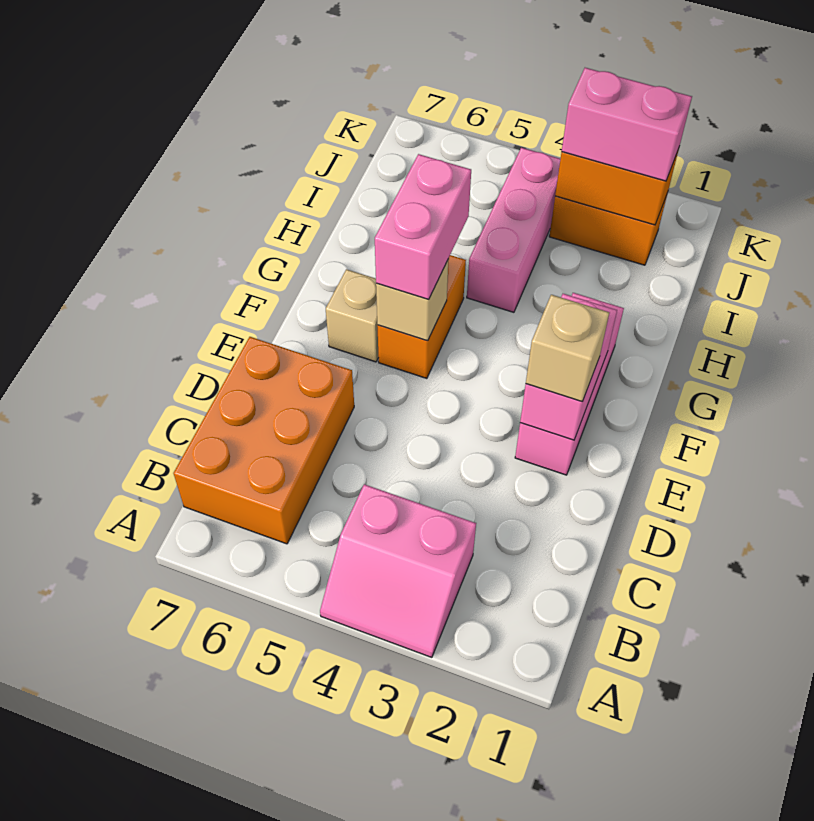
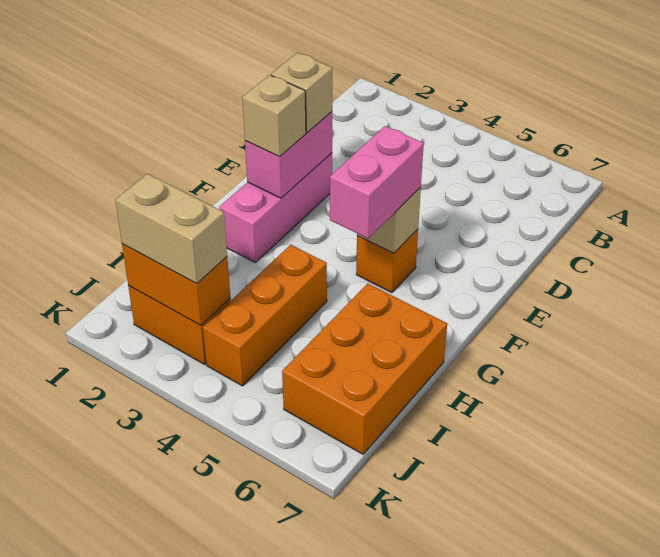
pink slope A3:B4 level 1 top B -> none
orange brick B6:D7 level 1 -> orange brick H6:J7 level 1
orange brick F5:G5 level 1 -> orange brick F5 level 1
tan brick F6 level 1 -> tan brick F2 level 3
pink brick H4:J4 level 1 -> orange brick H4:J4 level 1
pink brick J2:J3 level 3 -> tan brick J2:J3 level 3

